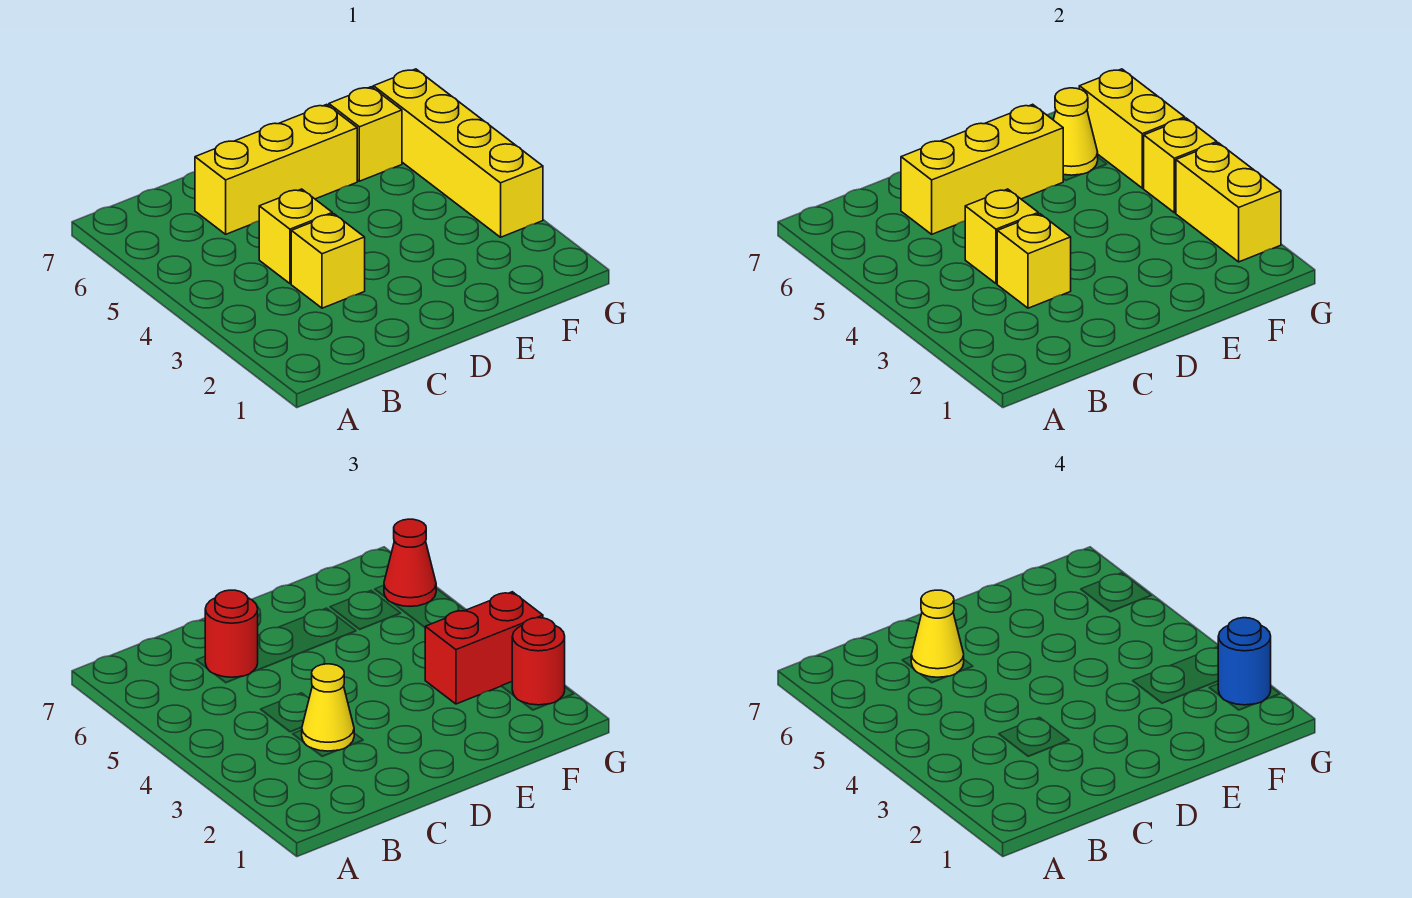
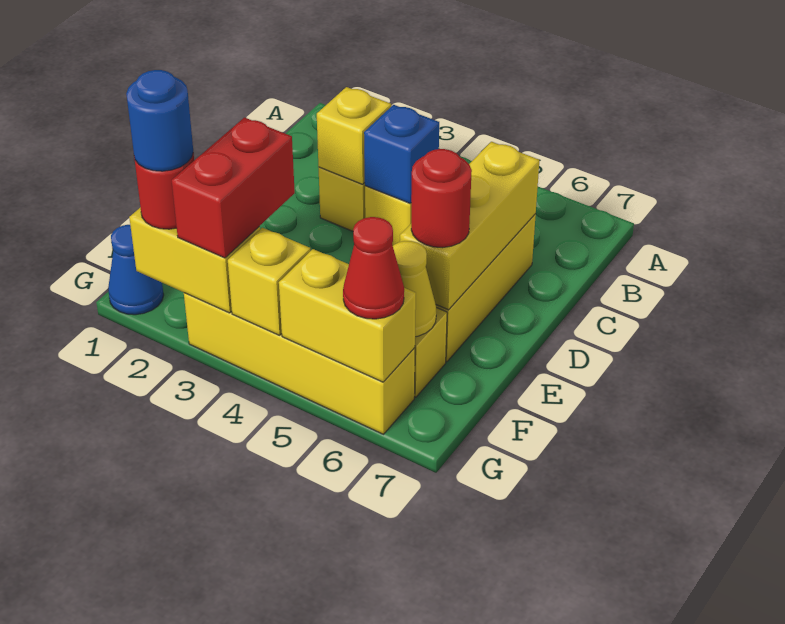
yellow cone C3 level 3 -> none
yellow brick C4 level 2 -> blue brick C4 level 2
red round brick C6 level 3 -> red round brick E6 level 3
yellow cone C6 level 4 -> none
none -> blue cone G1 level 1

